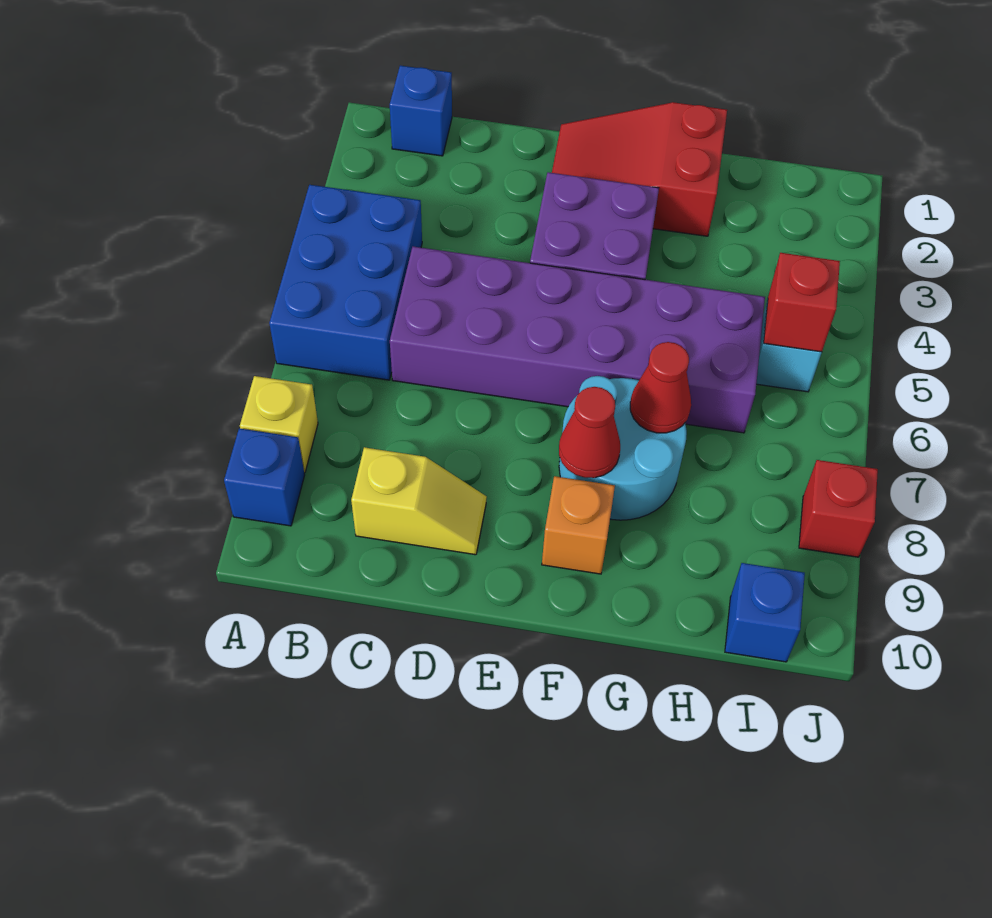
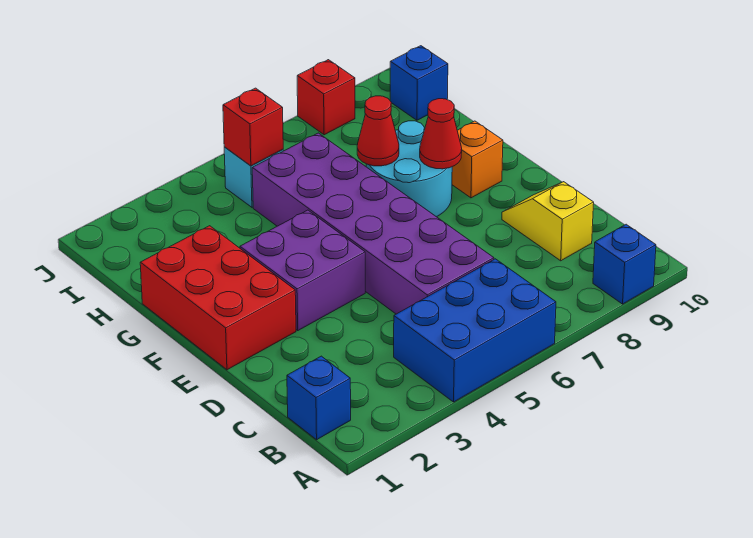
yellow brick A8 level 1 -> none
red slope E1:G2 level 1 top G -> red brick E1:G2 level 1

